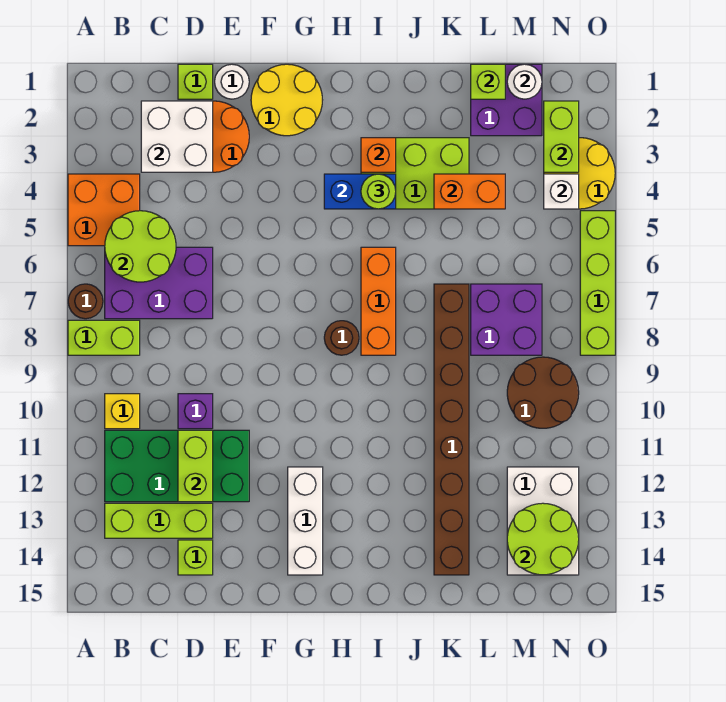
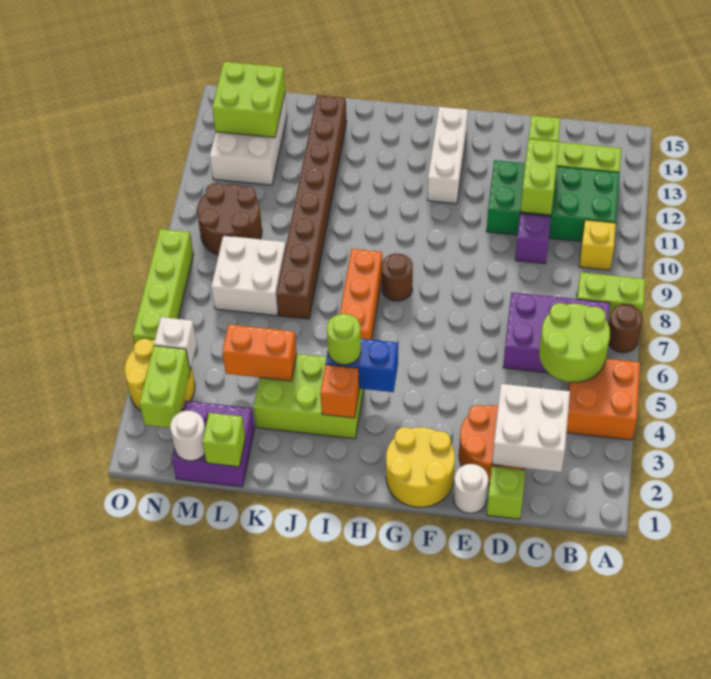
purple brick L7:M8 level 1 -> white brick L7:M8 level 1
lime round brick M13:N14 level 2 -> lime brick M13:N14 level 2

